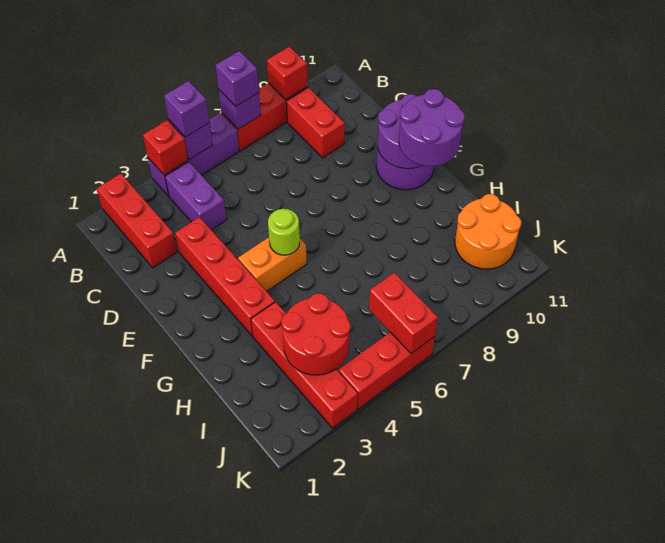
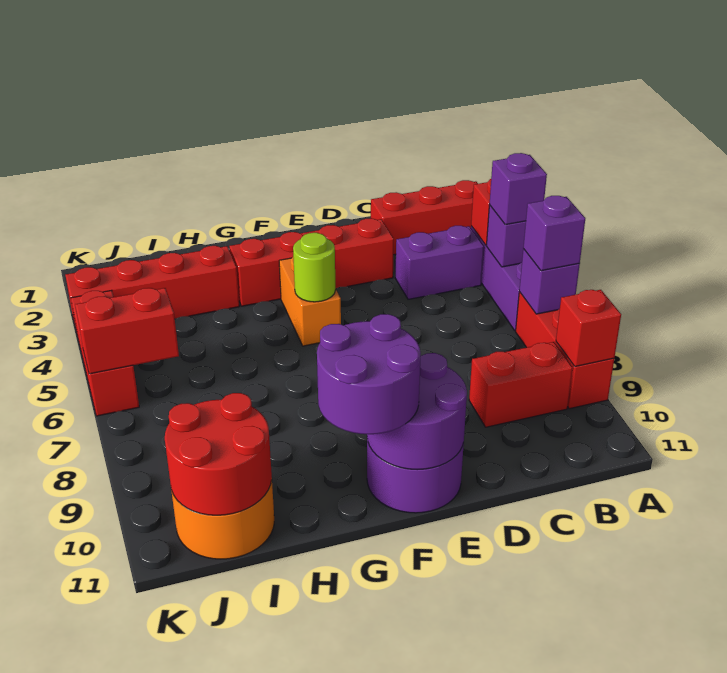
red round brick I3:J4 level 2 -> red round brick I10:J11 level 2

